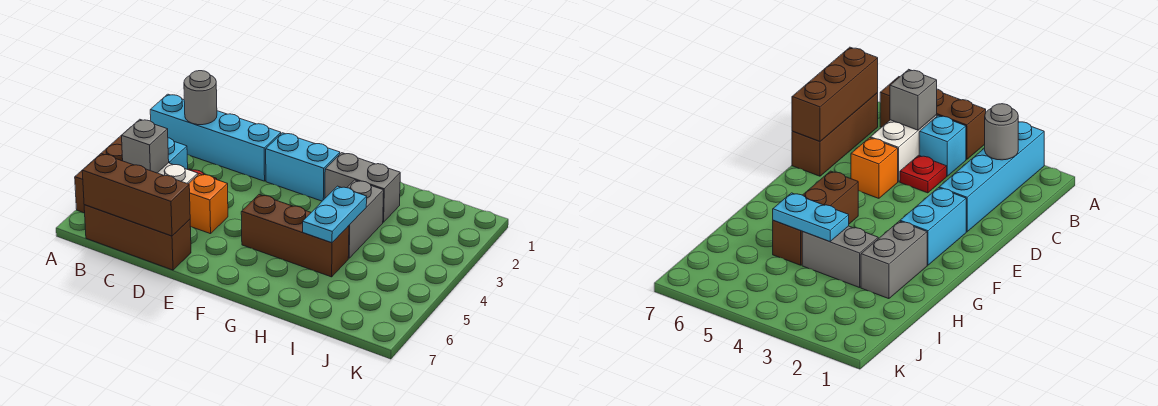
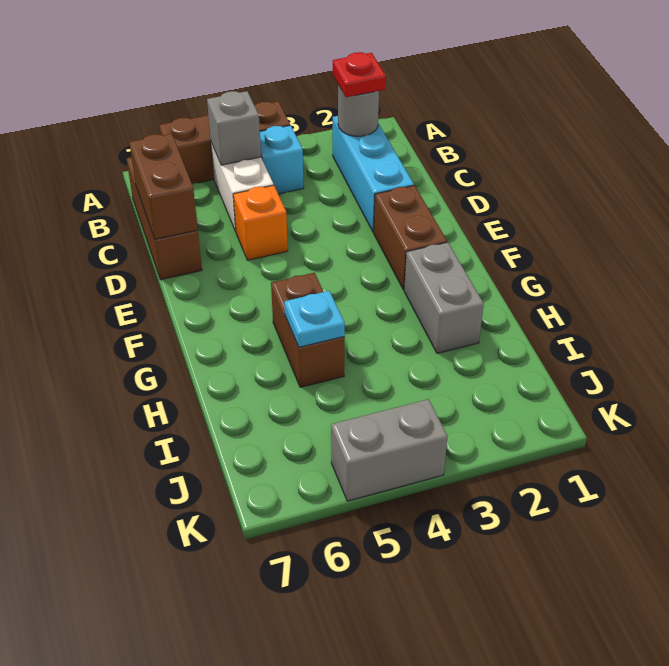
cyan brick A2:D2 level 1 -> cyan brick B2:D2 level 1
brown brick B7:D7 level 2 -> brown brick C7:D7 level 2
red plate C4 level 1 -> red plate B2 level 3
cyan brick E2:F2 level 1 -> brown brick E2:F2 level 1
brown brick F5:H5 level 1 -> brown brick G5:H5 level 1
grey brick H3:H4 level 1 -> grey brick K4:K5 level 1
cyan plate H4:H5 level 2 -> cyan plate H5 level 2

